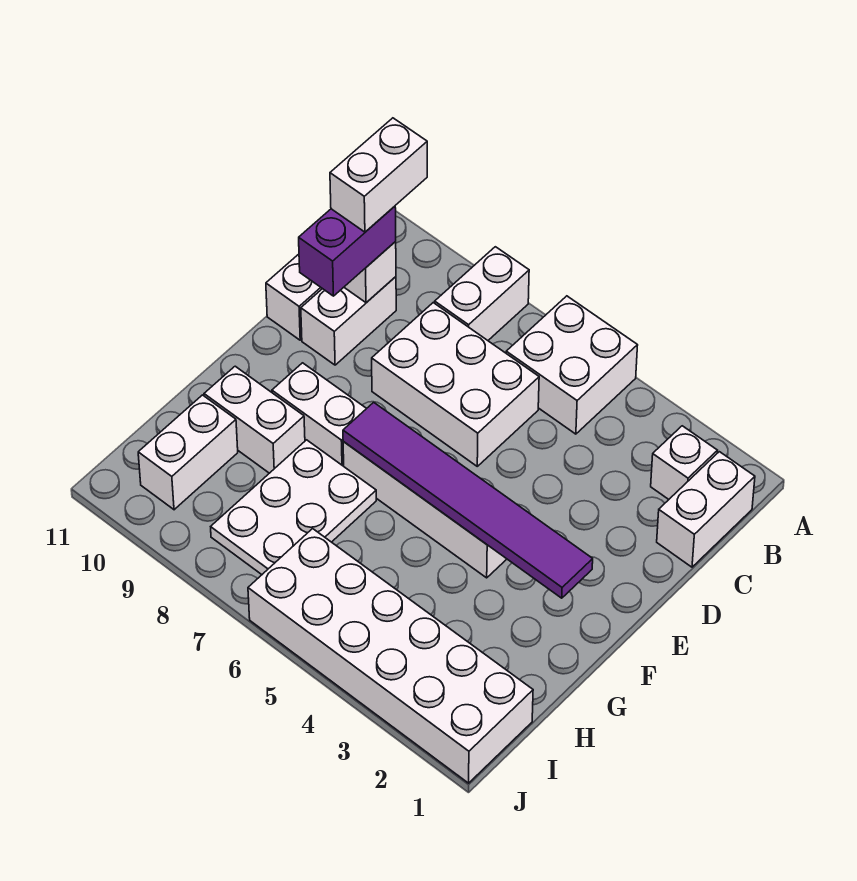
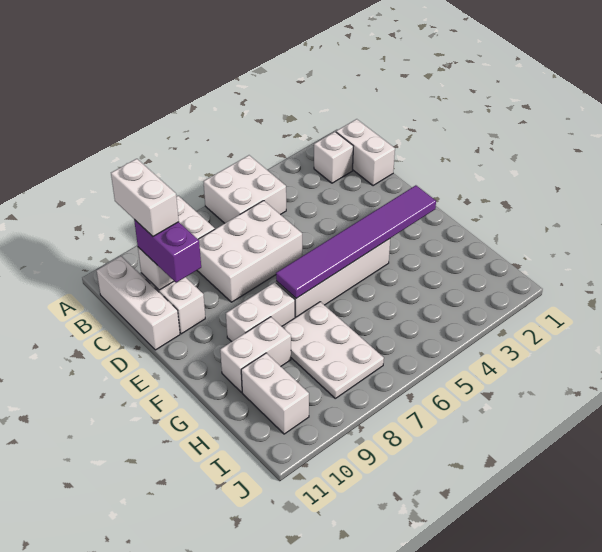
white brick I1:J6 level 1 -> none

